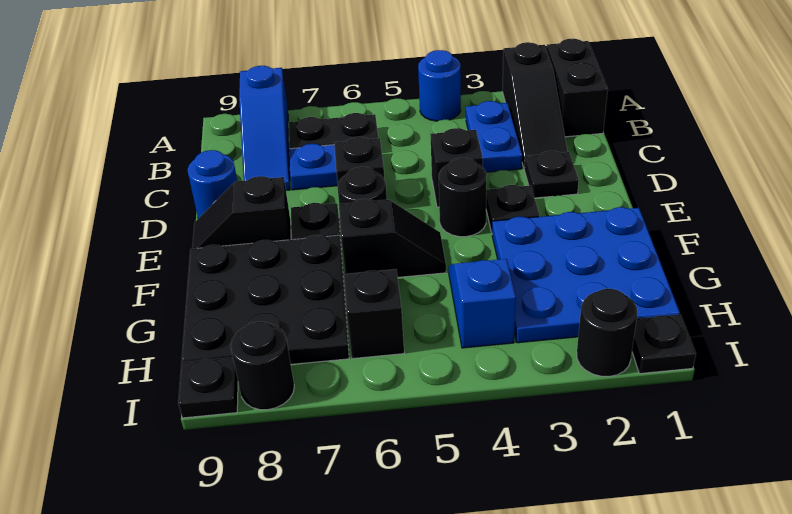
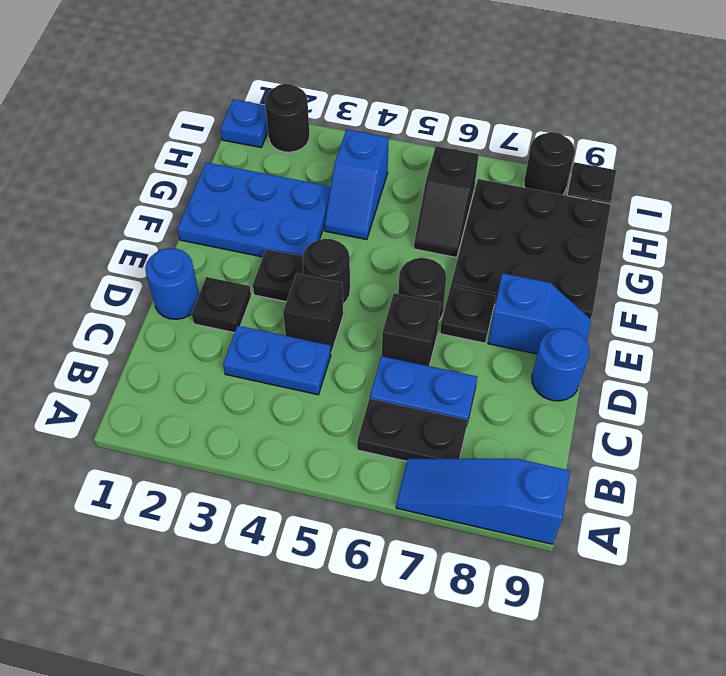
black brick A1:B1 level 1 -> none
black slope A2:C2 level 1 top A -> none
blue round brick A4 level 1 -> blue round brick D1 level 1
blue slope A8:C8 level 1 top A -> blue slope A7:A9 level 1 top 9
blue plate B3:C3 level 1 -> blue plate C3:C4 level 1
black slope E8:E9 level 1 top 8 -> blue slope E8:E9 level 1 top 8
blue plate F1:H3 level 1 -> blue plate F1:G3 level 1
black slope F5:F6 level 1 top 6 -> none
black plate I1 level 1 -> blue plate I1 level 1

